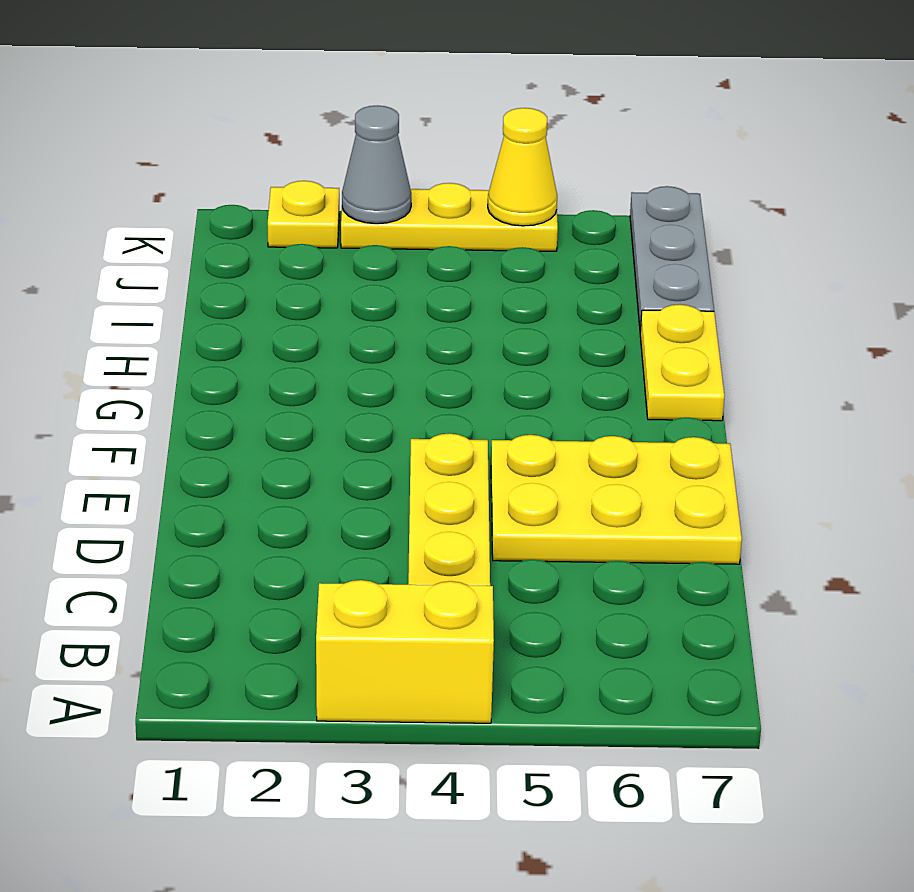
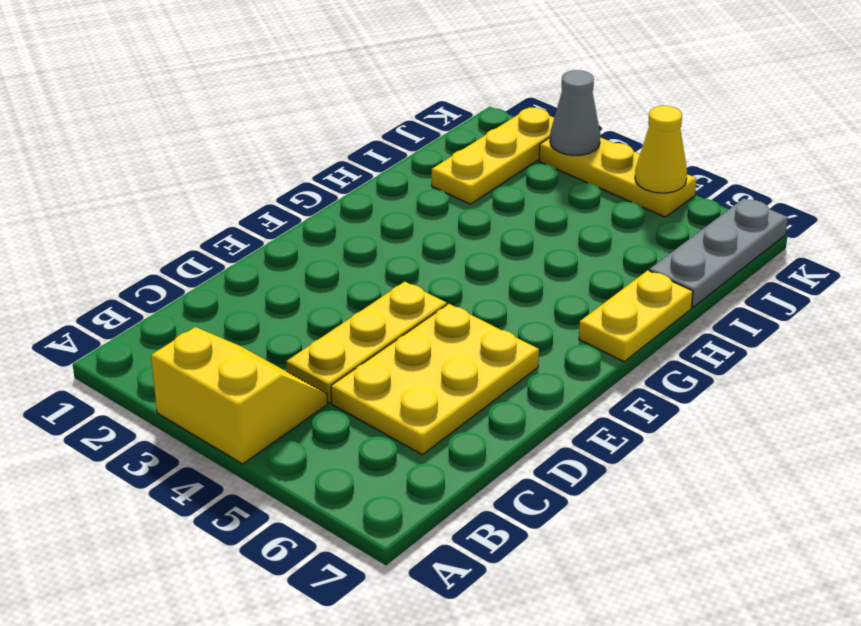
yellow plate D5:E7 level 1 -> yellow plate C5:E6 level 1
yellow plate K2 level 1 -> yellow plate I2:K2 level 1

